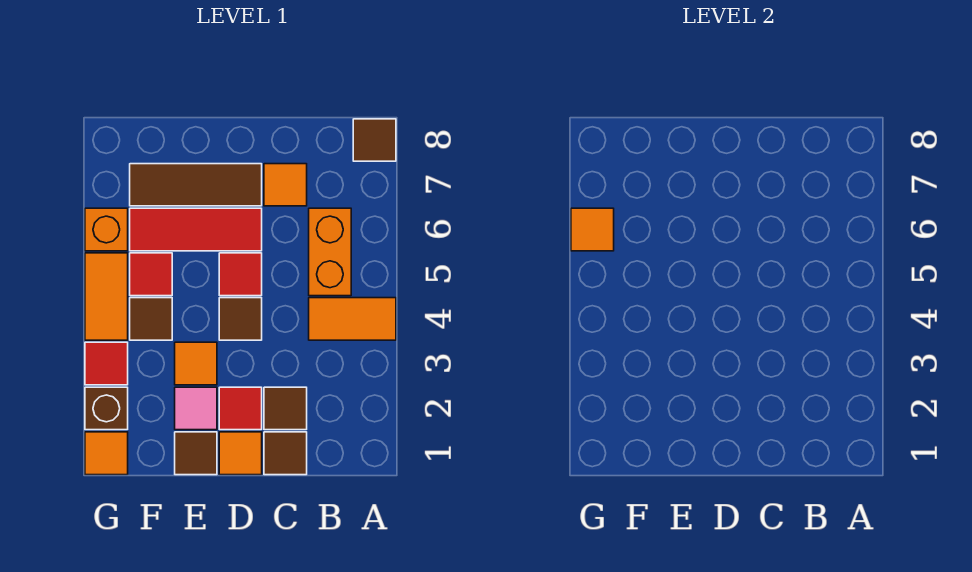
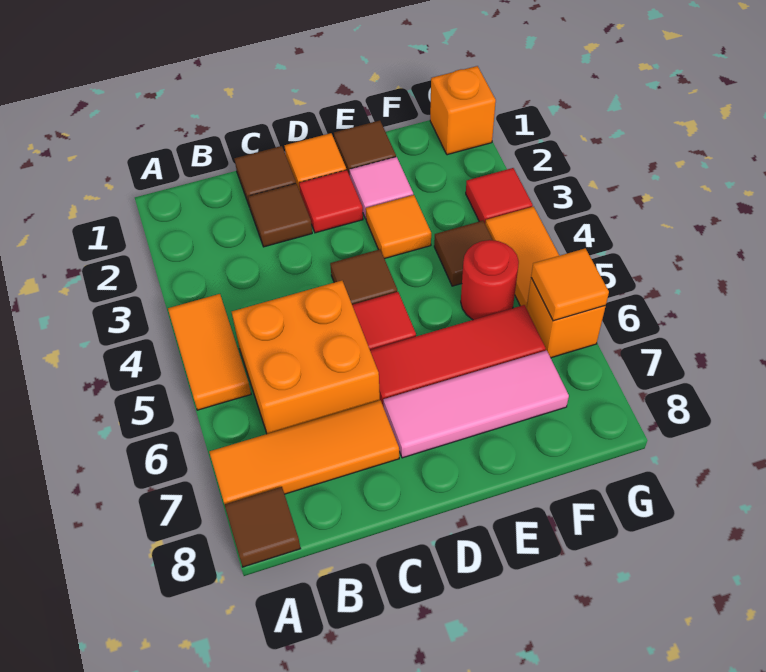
orange tile A4:B4 level 1 -> orange tile A4:A5 level 1
orange brick B5:B6 level 1 -> orange brick B5:C6 level 1
orange tile C7 level 1 -> orange tile A7:C7 level 1
brown tile D7:F7 level 1 -> pink tile D7:F7 level 1
red tile F5 level 1 -> red round brick F5 level 1
orange tile G1 level 1 -> orange brick G1 level 1
brown brick G2 level 1 -> none

